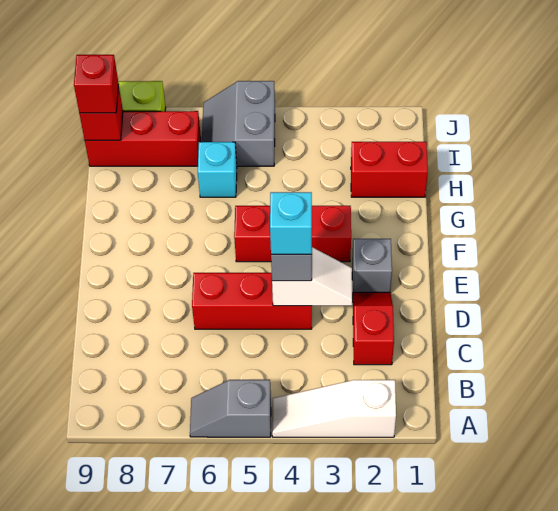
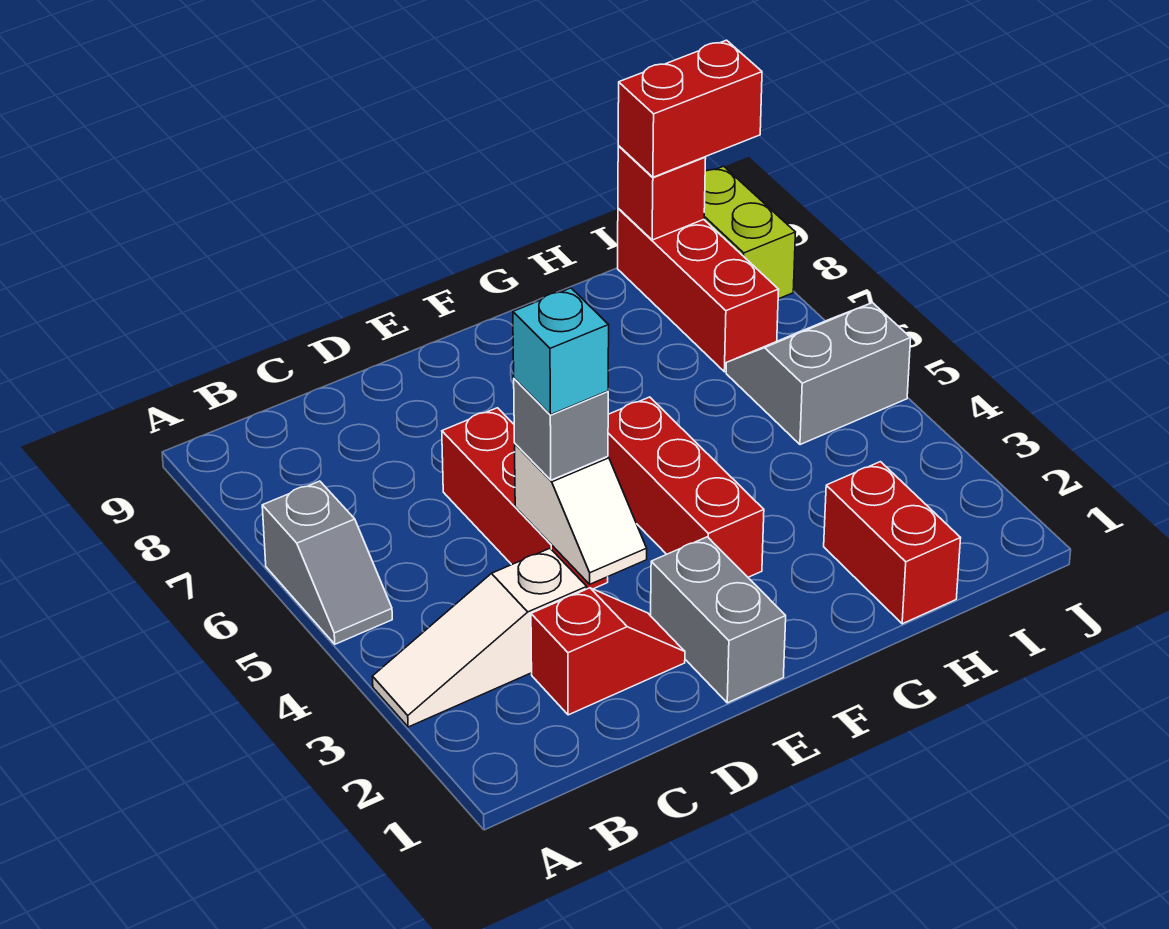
white slope A2:A4 level 1 top 2 -> white slope A3:C3 level 1 top C
grey slope A5:A6 level 1 top 5 -> grey slope A5:A6 level 1 top 6
grey brick E2 level 1 -> grey brick E1:E2 level 1
cyan brick H6 level 1 -> none
red brick I9 level 3 -> red brick I9:J9 level 3

